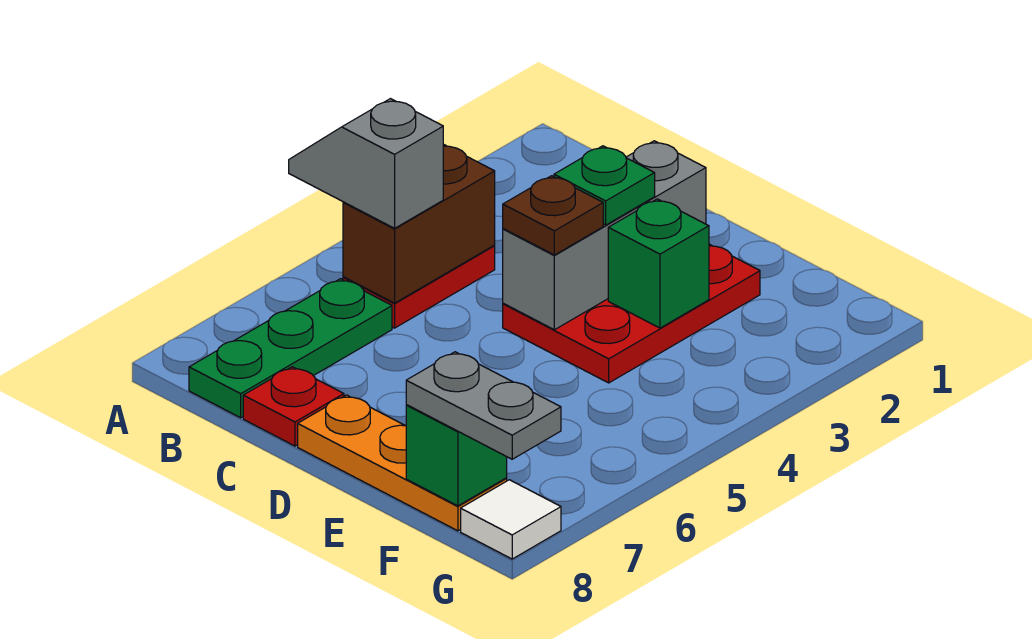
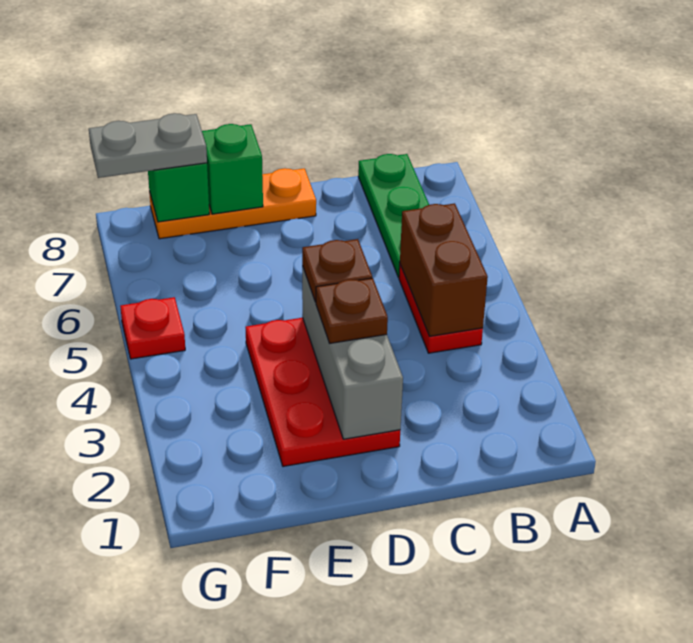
grey slope A5:B5 level 3 top B -> none
red plate C8 level 1 -> red plate G5 level 1
green plate D3 level 3 -> brown plate D3 level 3
green brick E3 level 2 -> green brick E8 level 2
white tile G8 level 1 -> none

